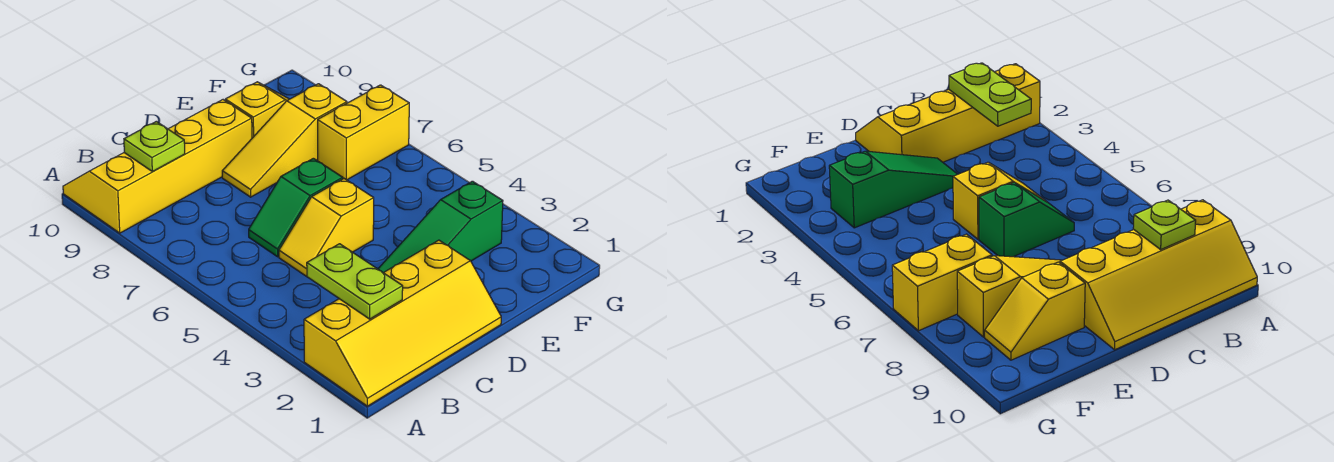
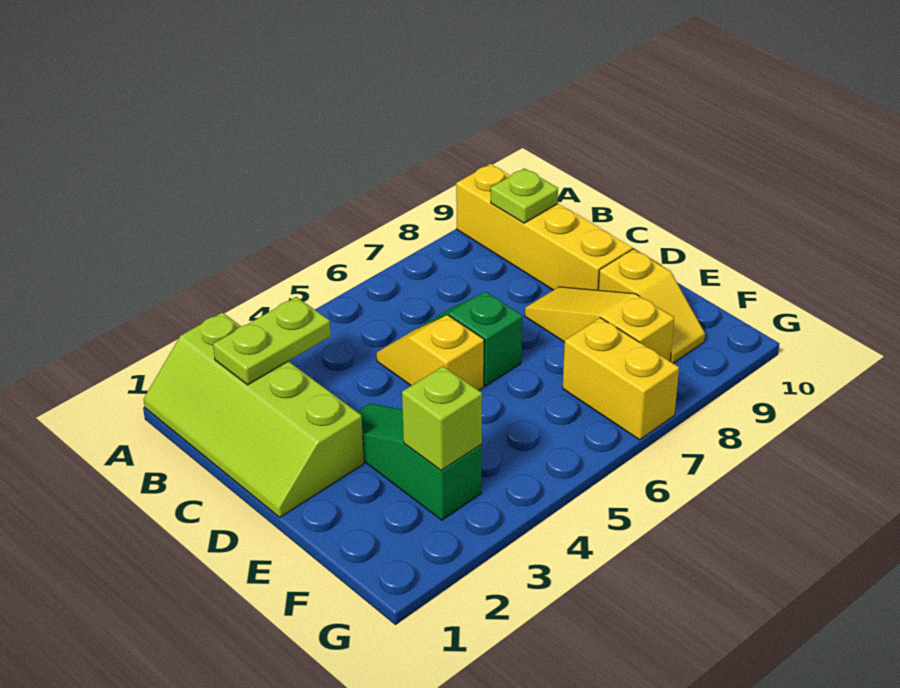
yellow slope A1:D2 level 1 top 2 -> lime slope A1:D2 level 1 top 2
none -> lime brick F3 level 2

